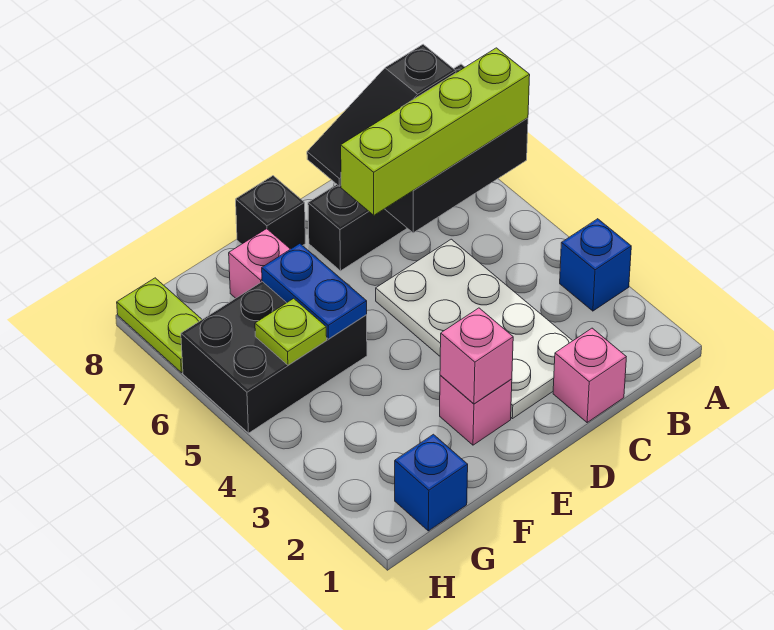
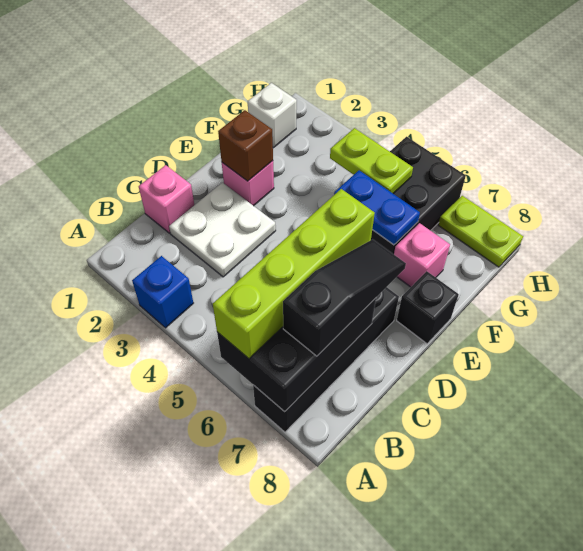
white plate C2:D5 level 1 -> white plate C2:D3 level 1
pink brick E2 level 2 -> brown brick E2 level 2
blue brick G1 level 1 -> white brick G1 level 1
lime plate G5 level 2 -> lime plate G4:G5 level 2

